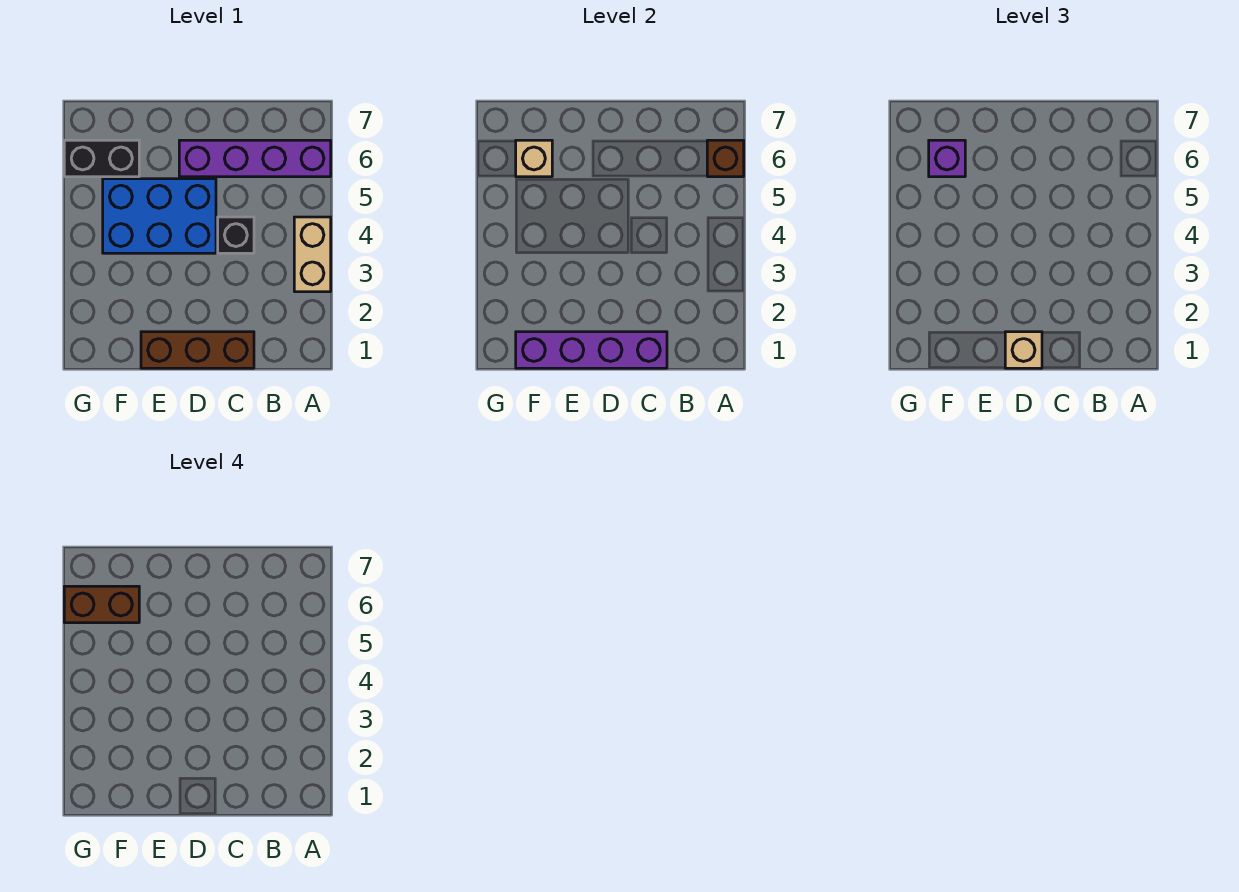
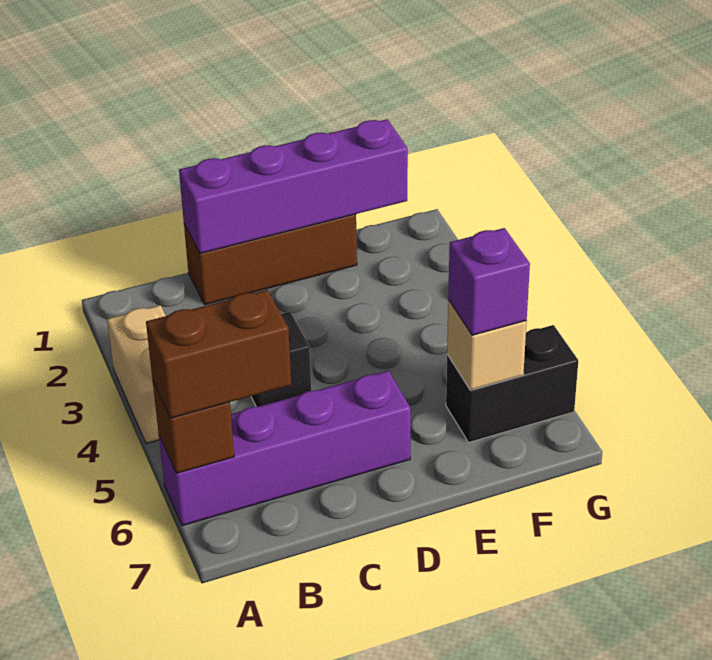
tan brick D1 level 3 -> none
blue brick D4:F5 level 1 -> none
brown brick F6:G6 level 4 -> brown brick A6:B6 level 3

